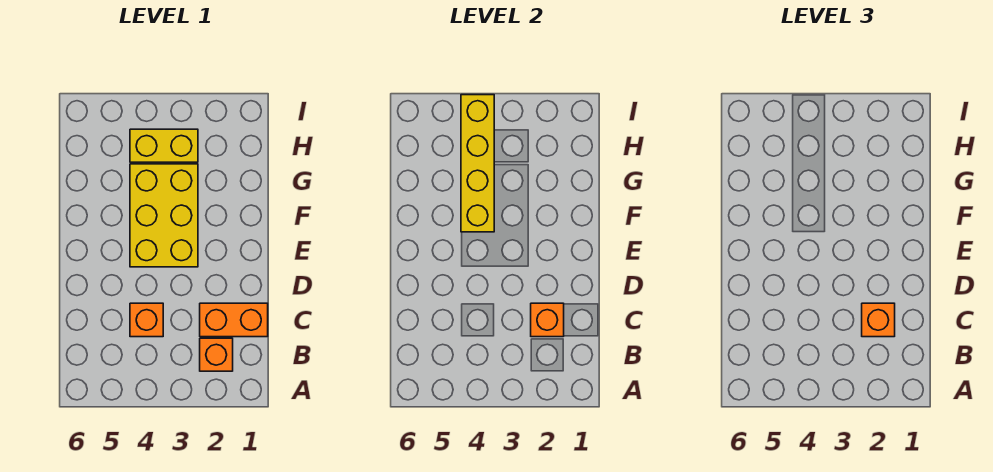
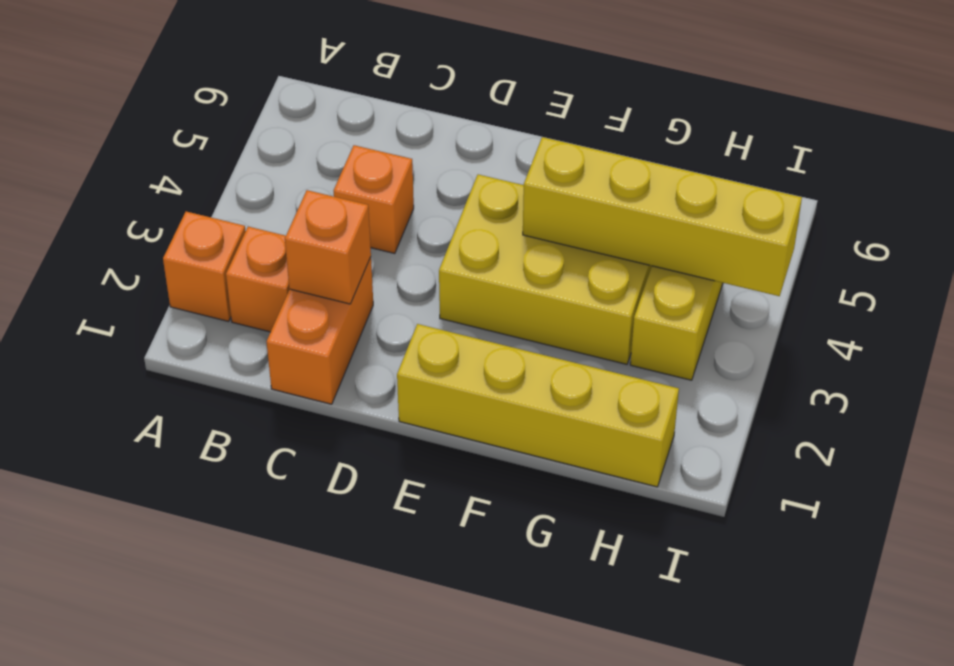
orange brick C2 level 3 -> orange brick A2 level 1
none -> yellow brick E1:H1 level 1

